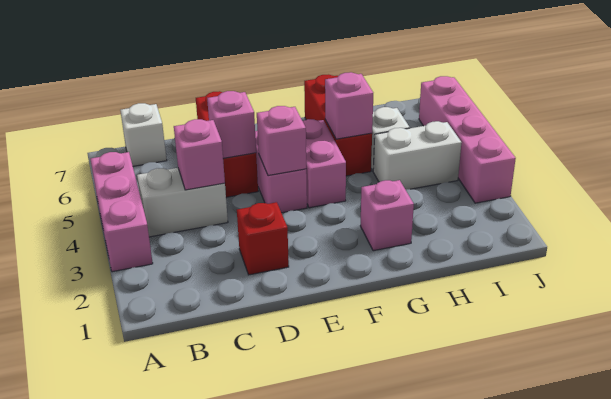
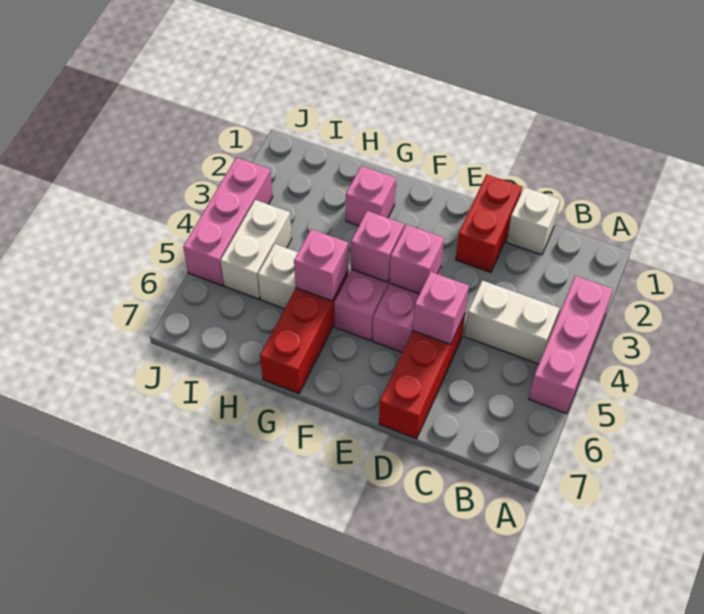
white brick B7 level 1 -> white brick C1 level 1
pink brick C4 level 2 -> pink brick F4 level 2
red brick D2 level 1 -> red brick D1:D2 level 1
white brick H4:I4 level 1 -> white brick I4:I5 level 1
pink brick J3:J6 level 1 -> pink brick J3:J5 level 1

